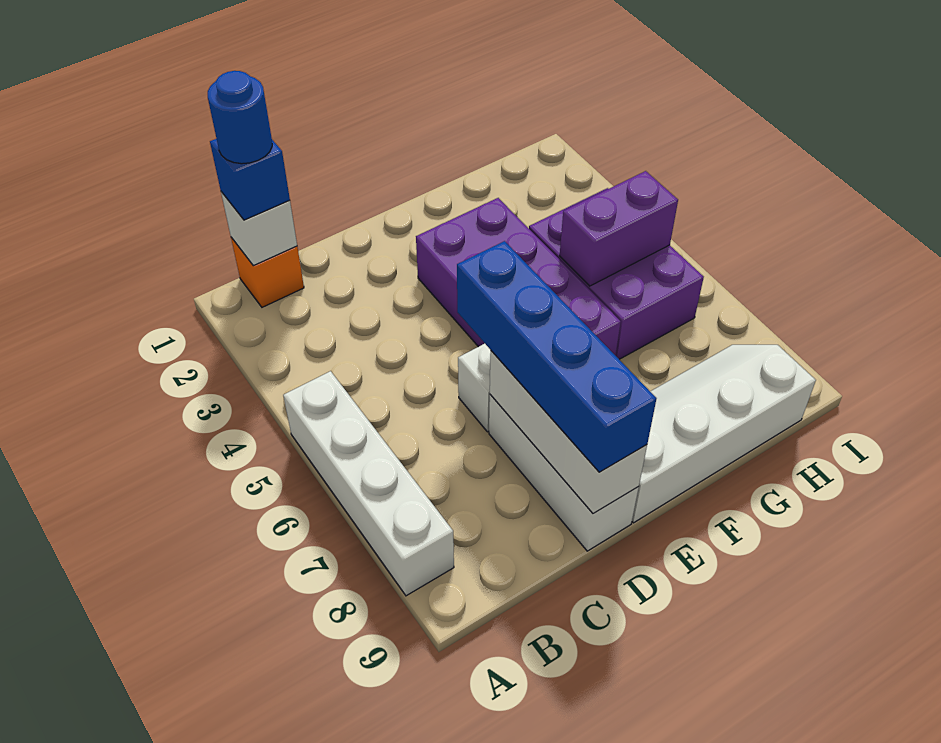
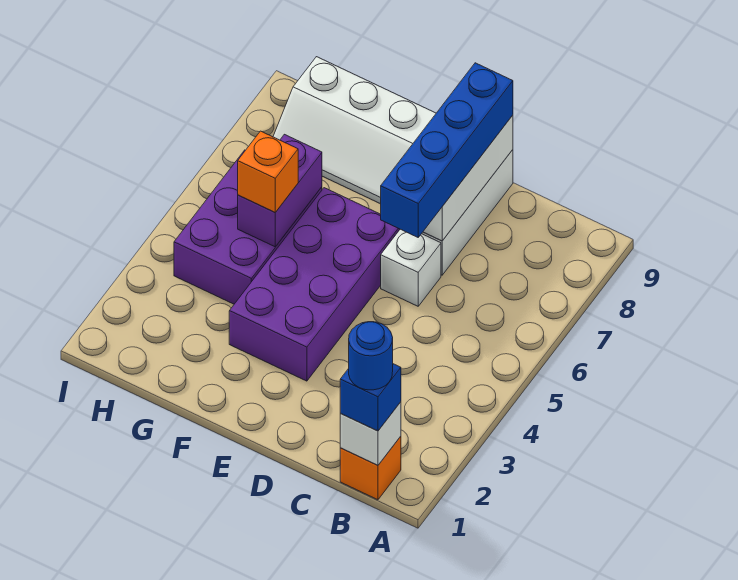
white brick A5:A8 level 1 -> none
purple brick G5:H5 level 2 -> purple brick G5:G6 level 2
none -> orange brick G5 level 3

